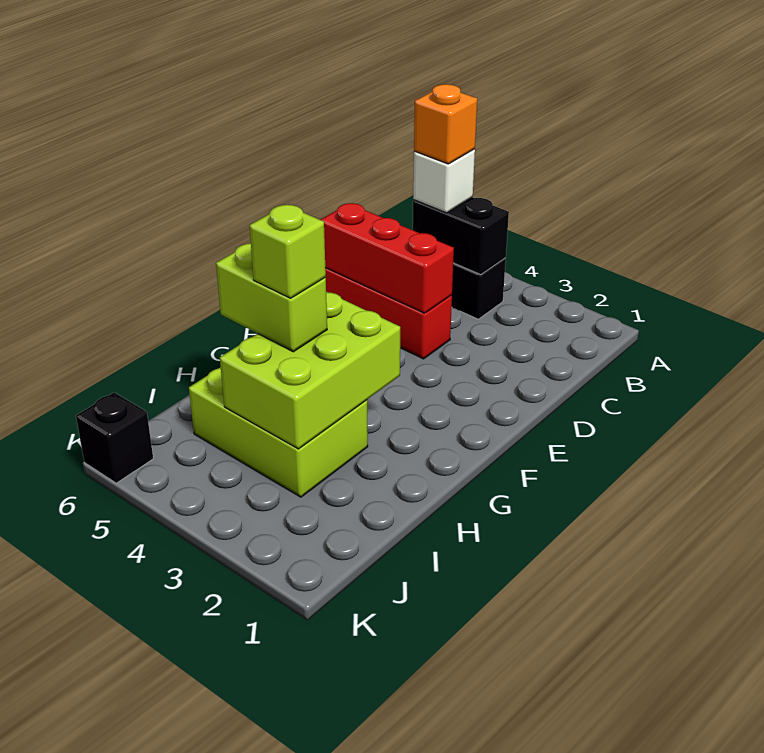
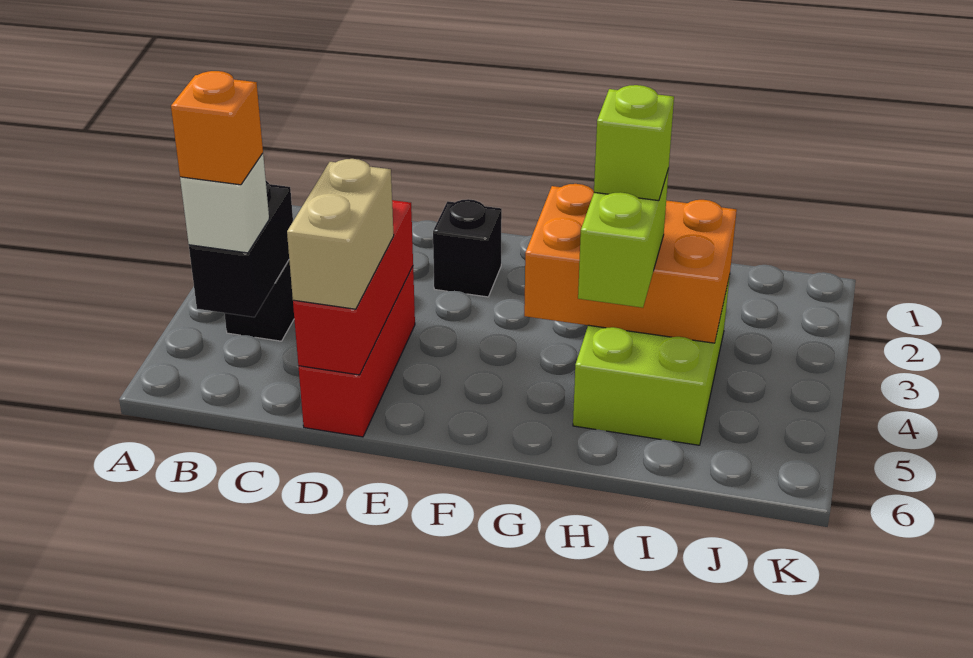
none -> tan brick D5:D6 level 3
lime brick G3:I4 level 2 -> orange brick G3:I4 level 2
black brick K6 level 1 -> black brick E2 level 1

